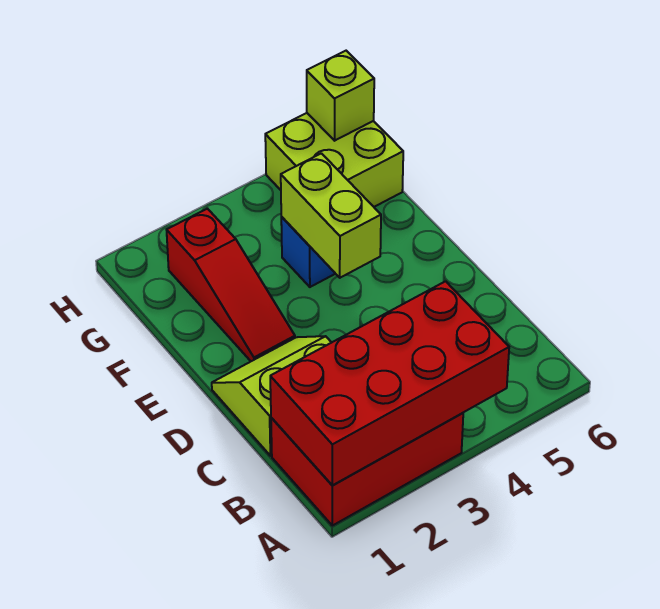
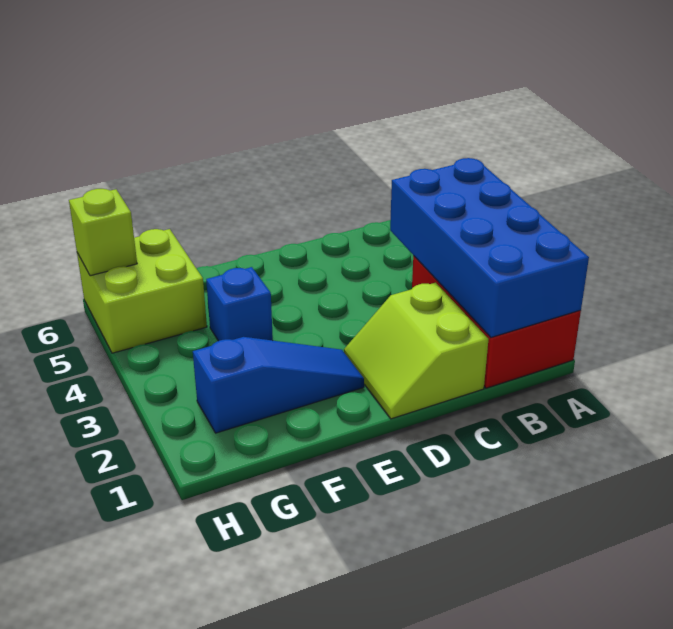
red brick A1:B4 level 2 -> blue brick A1:B4 level 2
red slope E2:G2 level 1 top G -> blue slope E2:G2 level 1 top G
lime brick E4:F4 level 2 -> none

